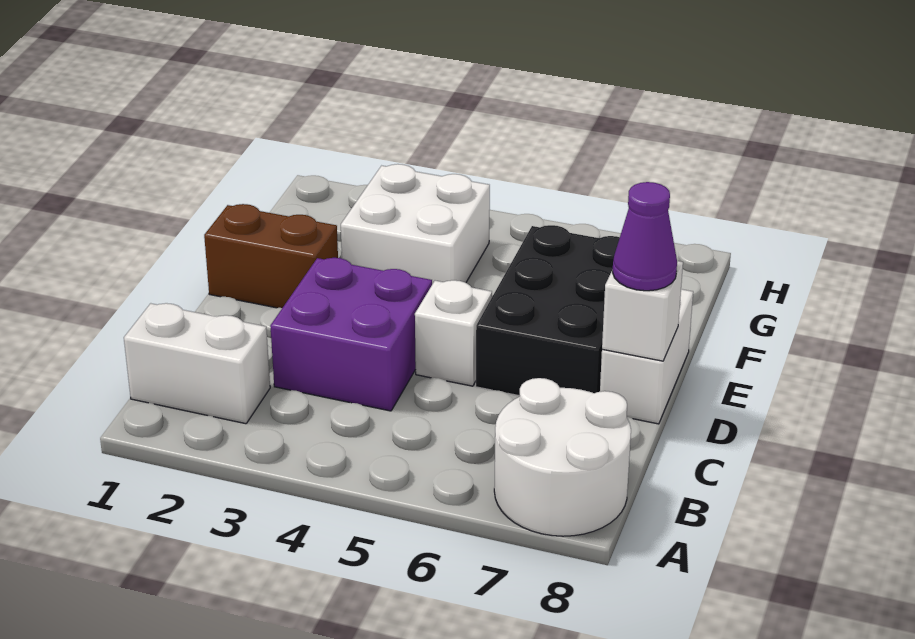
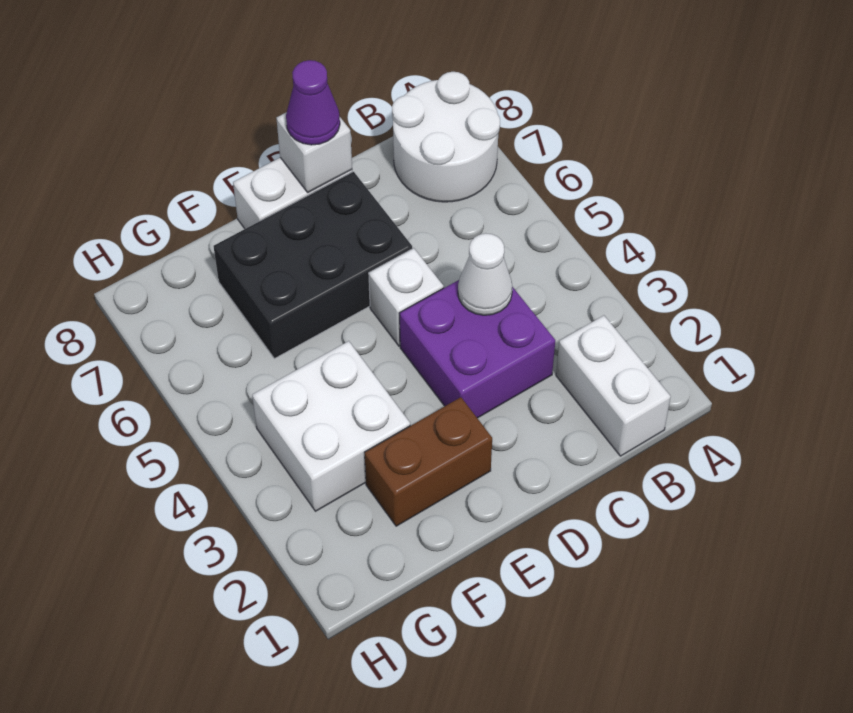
none -> white cone C4 level 2
brown brick E1:E2 level 1 -> brown brick E2:F2 level 1

